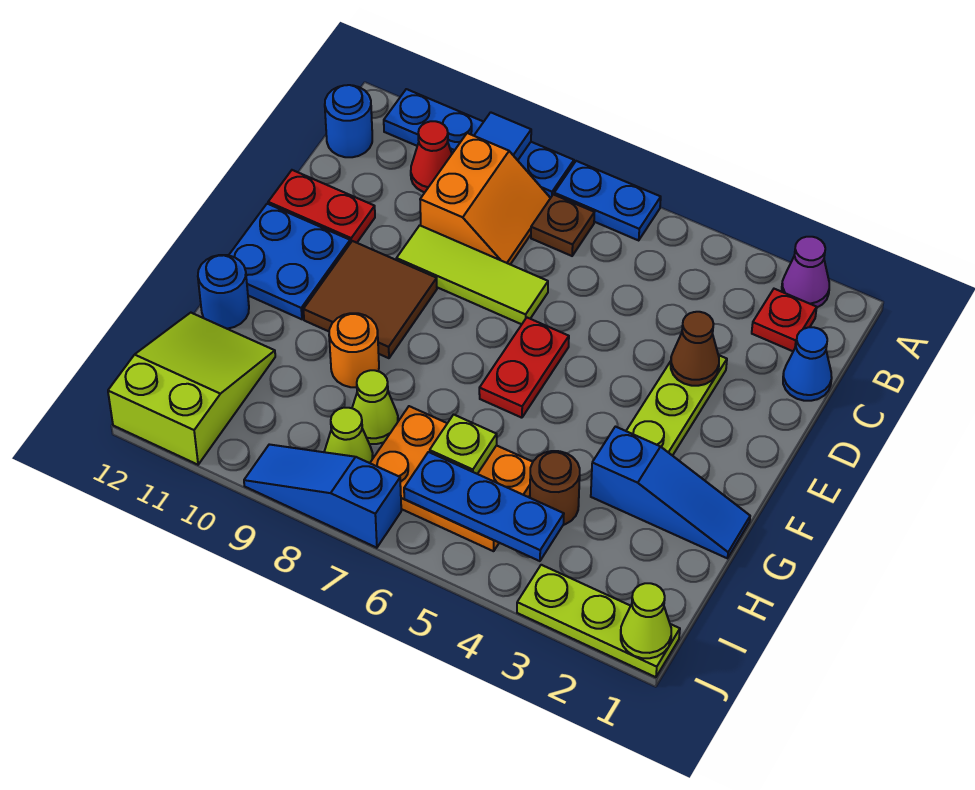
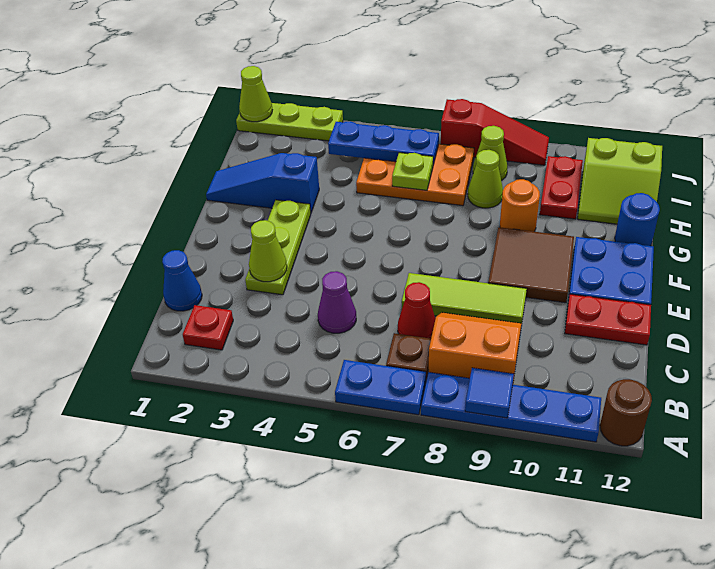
purple cone A2 level 1 -> purple cone C5 level 1
orange slope B8:C9 level 1 top 9 -> orange slope B8:C9 level 1 top B
red cone B10 level 1 -> red cone C7 level 1
blue round brick B12 level 1 -> none
brown cone D3 level 2 -> lime cone D3 level 2
red plate E6:F6 level 1 -> red plate H10:I10 level 1
brown round brick H4 level 1 -> brown round brick A12 level 1
lime slope H11:J12 level 1 top J -> lime slope H11:I12 level 1 top I
blue slope J7:J9 level 1 top 7 -> red slope J7:J9 level 1 top 7

